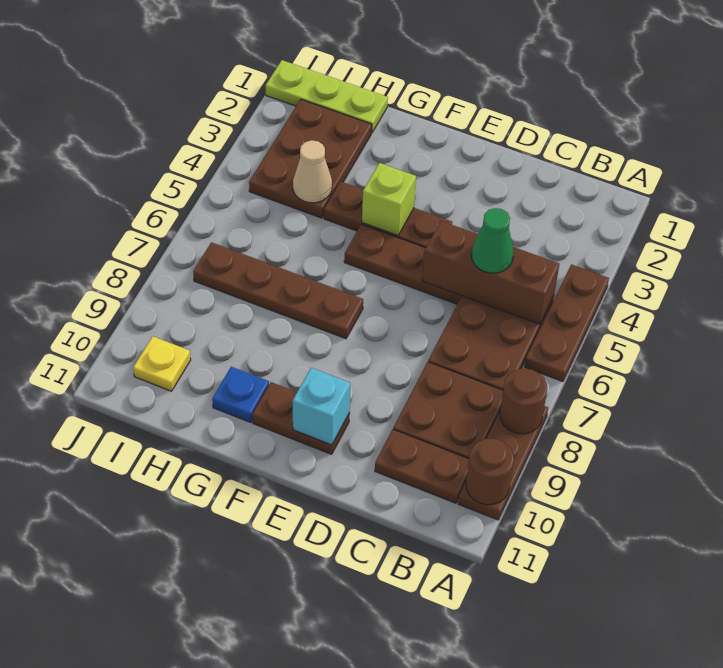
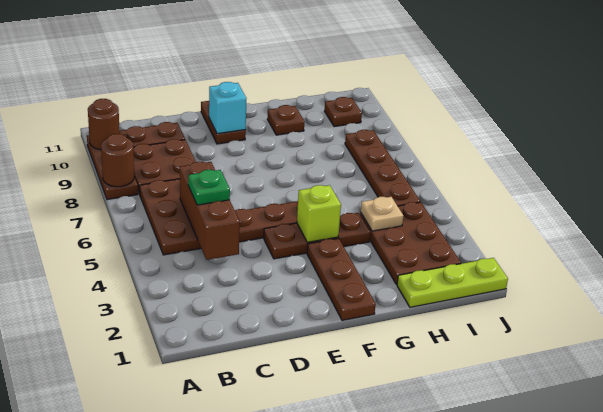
brown plate A4:A6 level 1 -> brown plate F1:F3 level 1
brown brick B5:D5 level 2 -> brown brick C4:C6 level 2
green cone C5 level 3 -> green plate C5 level 3
brown plate E10:F10 level 1 -> brown plate E10:E11 level 1
brown plate F7:I7 level 1 -> brown plate I5:I8 level 1
blue plate G10 level 1 -> brown plate G10 level 1
tan cone H4 level 2 -> tan plate H4 level 2
yellow plate I10 level 1 -> brown plate I10 level 1

